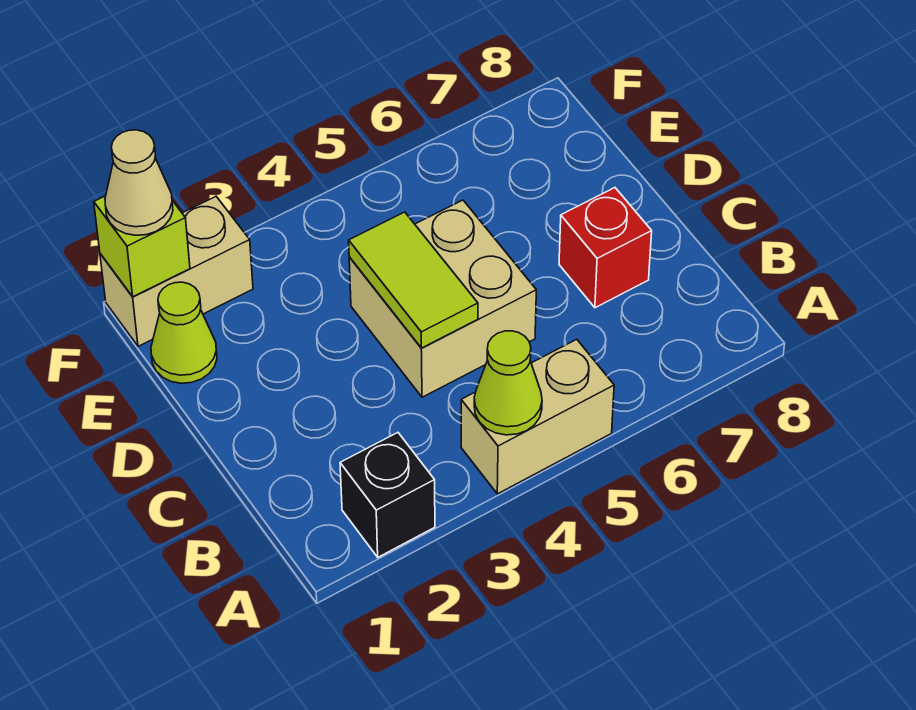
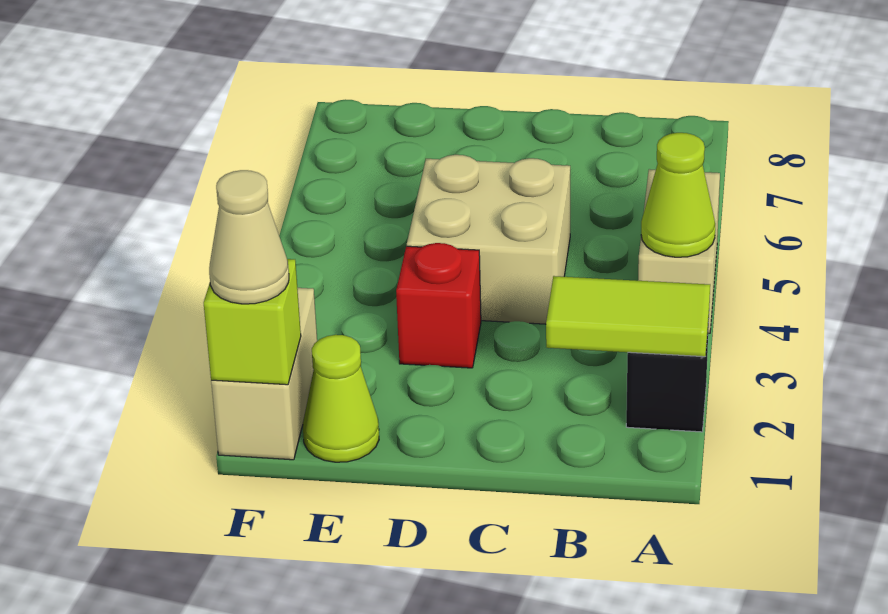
lime tile C4:D4 level 2 -> lime tile A2:B2 level 2
red brick C7 level 1 -> red brick D3 level 1

